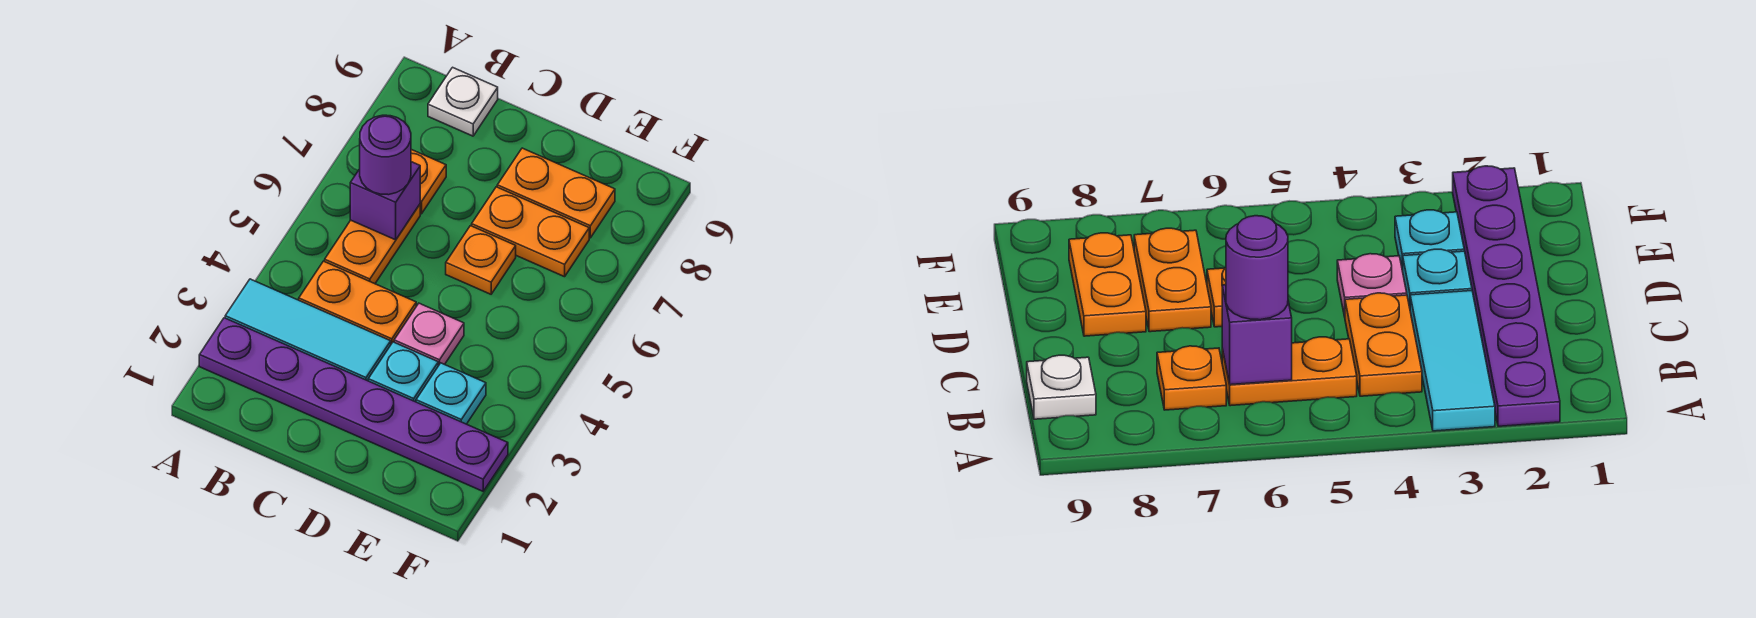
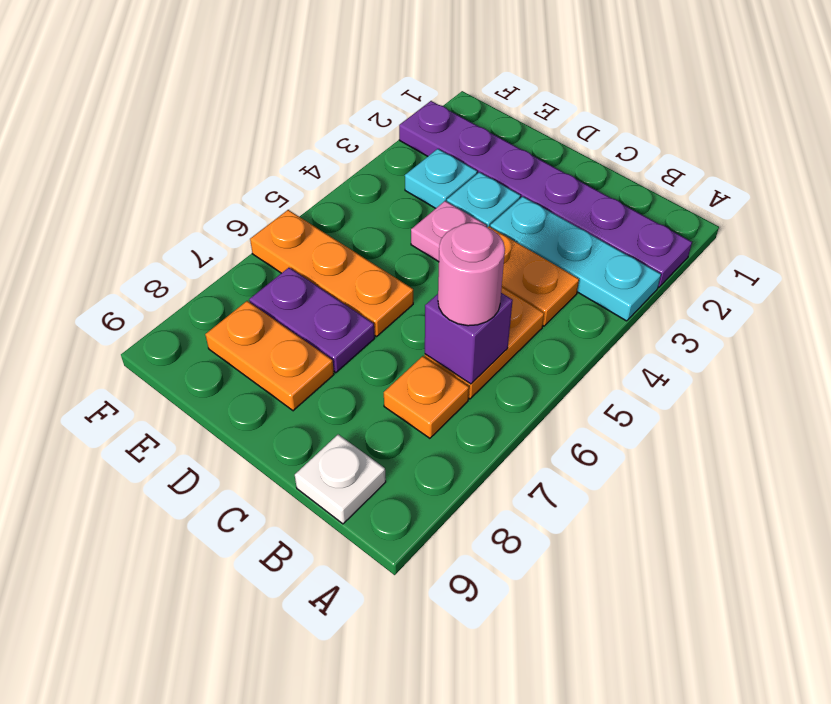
cyan tile A3:C3 level 1 -> cyan plate A3:C3 level 1
purple round brick B6 level 3 -> pink round brick B6 level 3
orange plate D6 level 1 -> orange plate D6:F6 level 1
orange plate D7:E7 level 1 -> purple plate D7:E7 level 1

